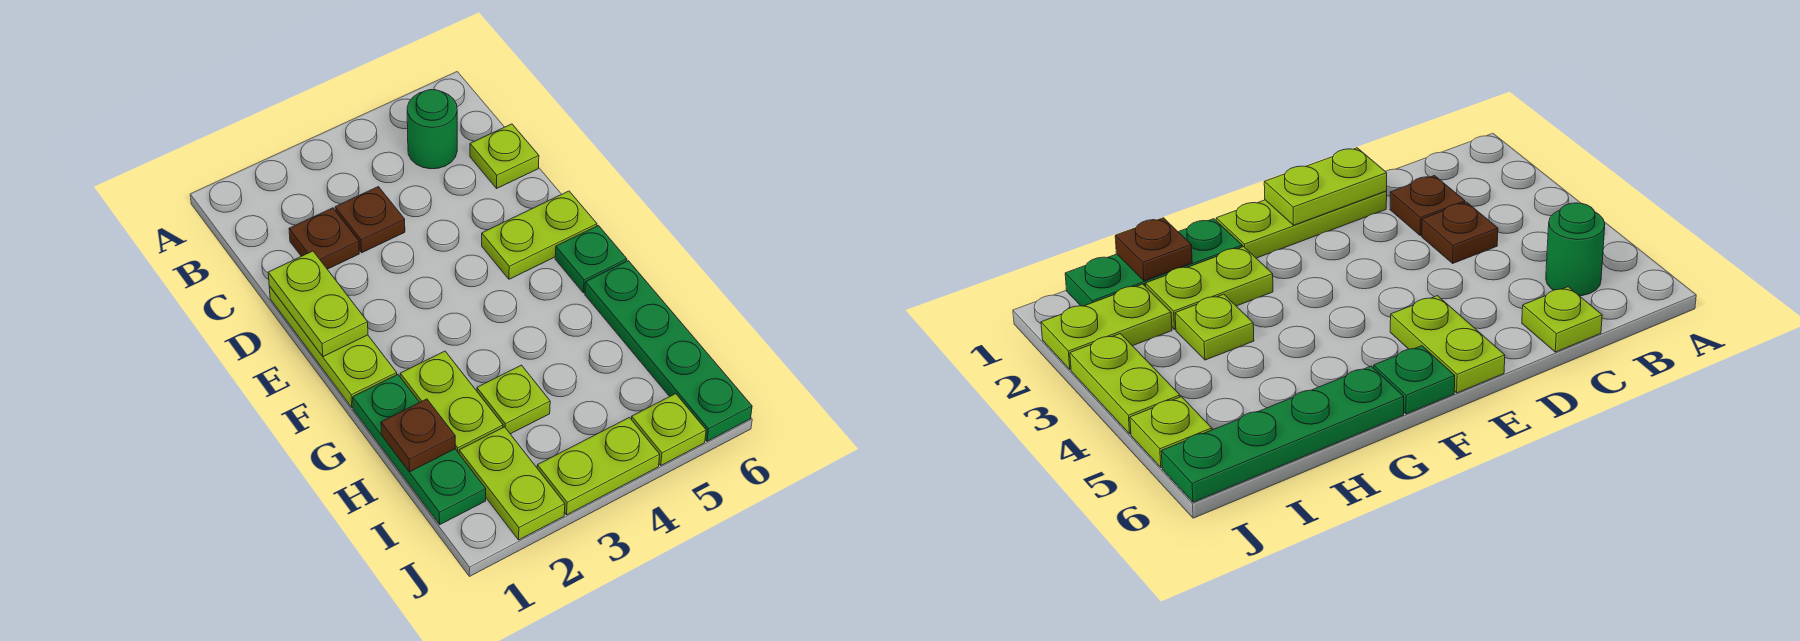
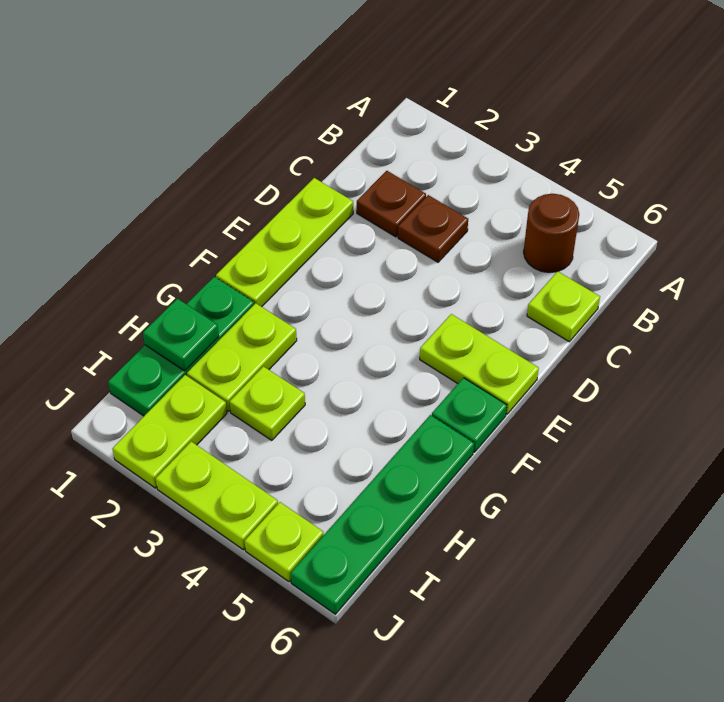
green round brick B5 level 1 -> brown round brick B5 level 1
lime plate D1:E1 level 2 -> none
brown plate H1 level 2 -> green plate H1 level 2

